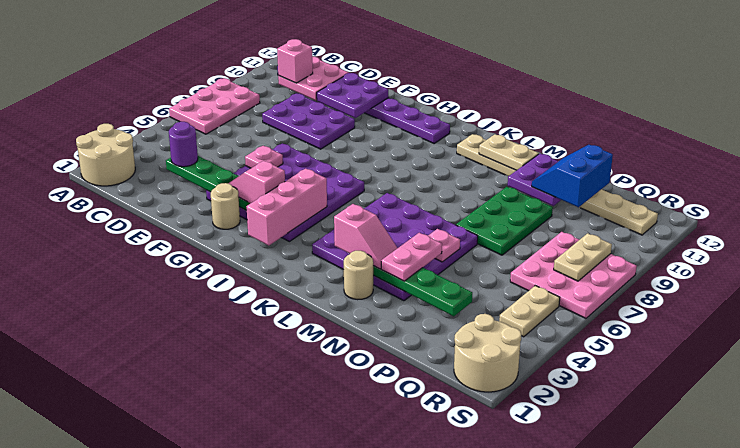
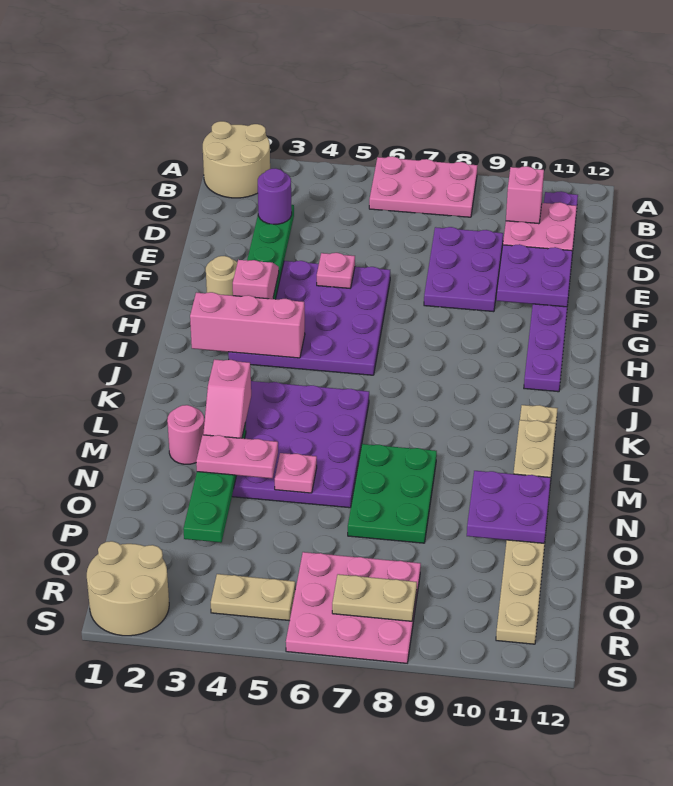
tan round brick M2 level 1 -> pink round brick M2 level 1
green plate N7:O9 level 1 -> green plate M7:O8 level 1
blue slope O10:P11 level 3 top P -> none

